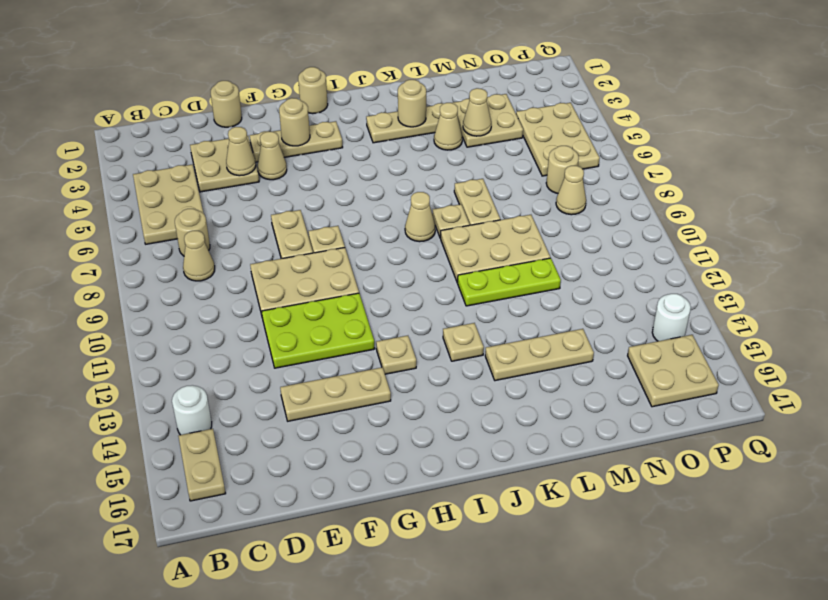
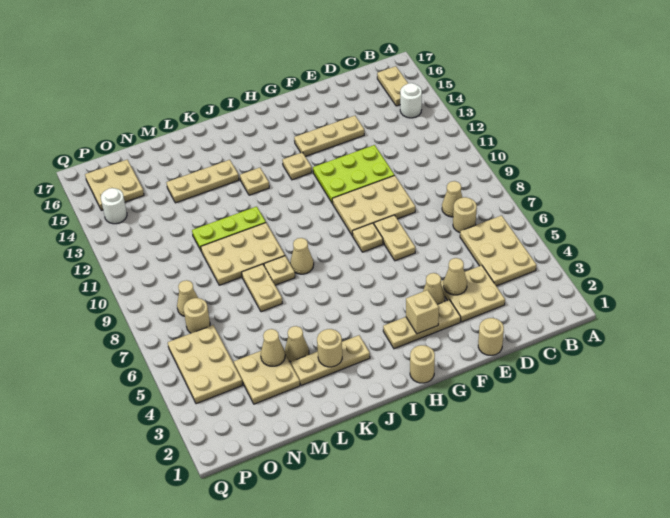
tan round brick G3 level 2 -> tan brick G3 level 2

